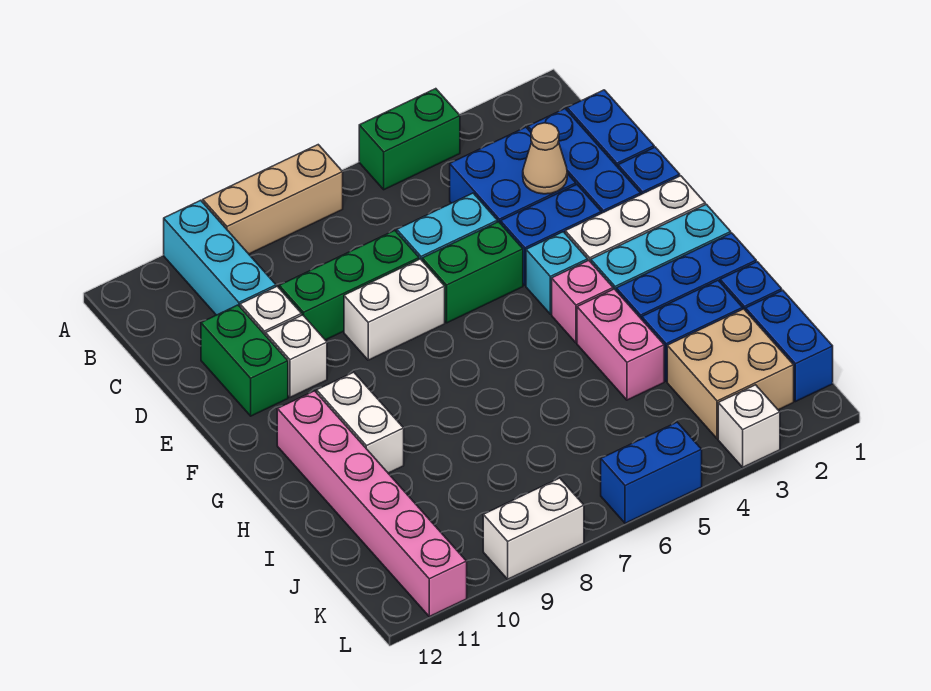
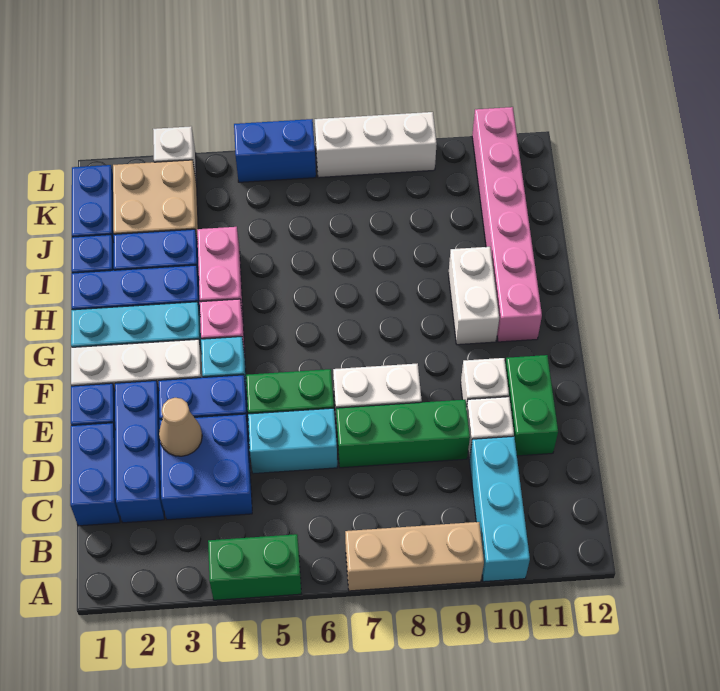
white brick L8:L9 level 1 -> white brick L7:L9 level 1

